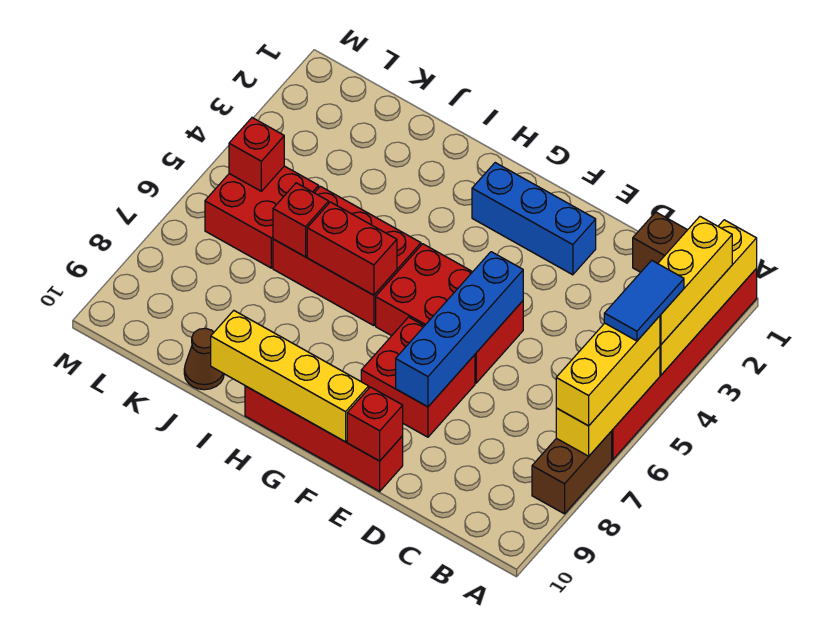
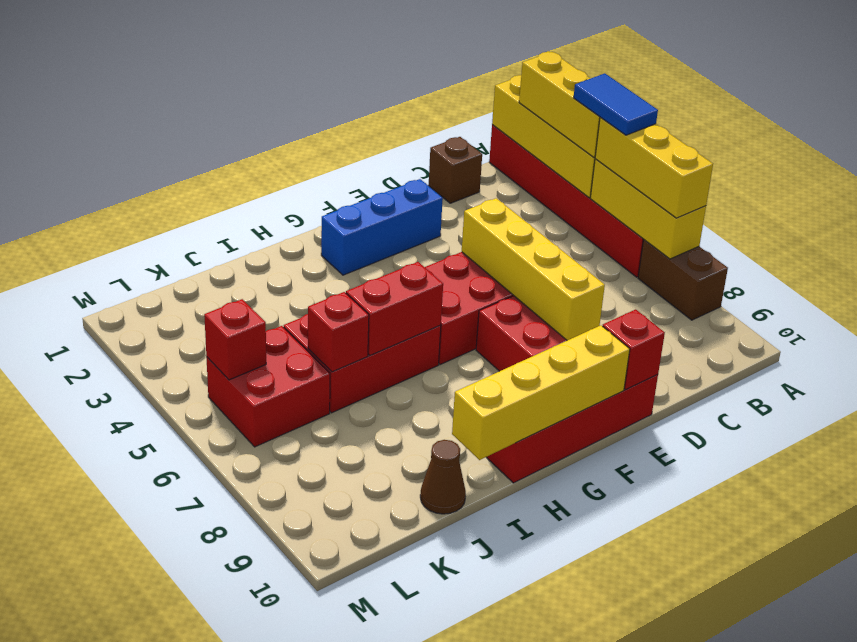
blue brick E5:E8 level 2 -> yellow brick E5:E8 level 2

